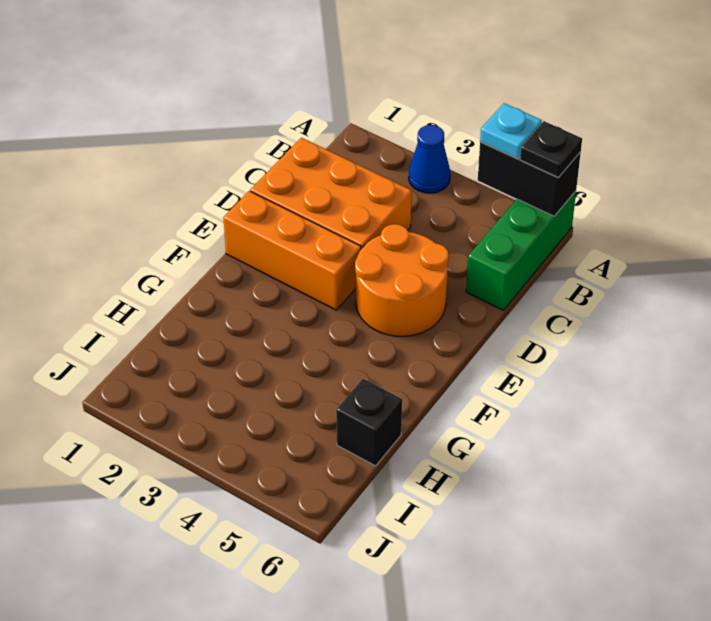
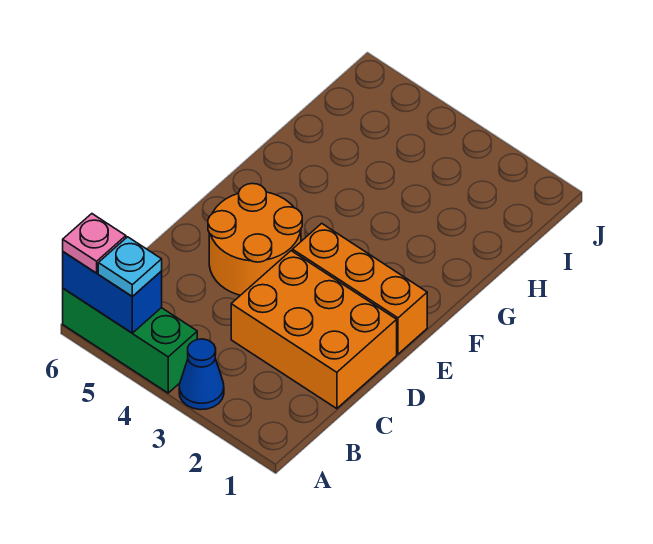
black brick A5:A6 level 2 -> blue brick A5:A6 level 2
green brick A6:C6 level 1 -> green brick A4:A6 level 1
black plate A6 level 3 -> pink plate A6 level 3
black brick H6 level 1 -> none

